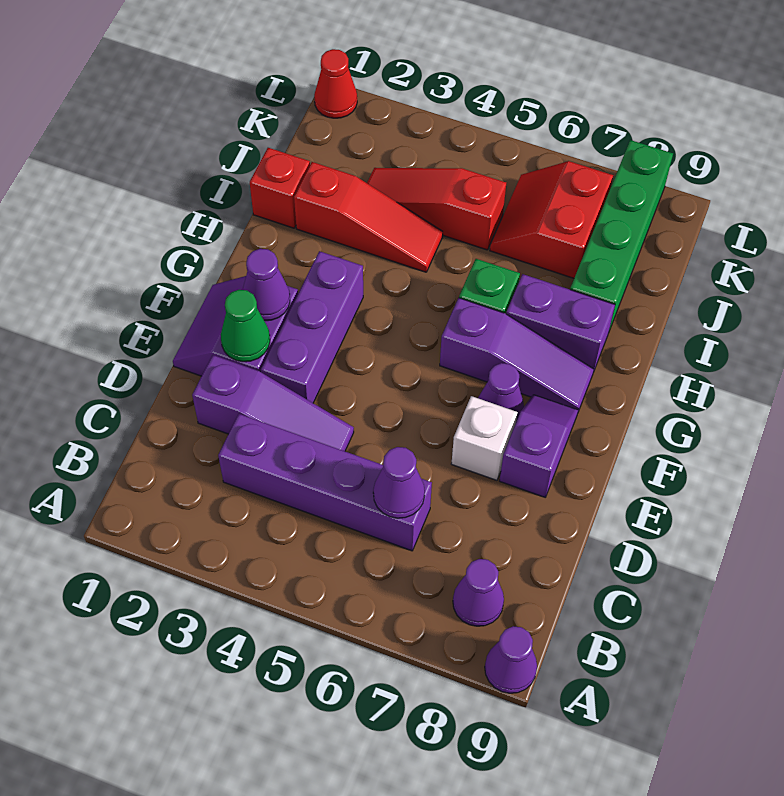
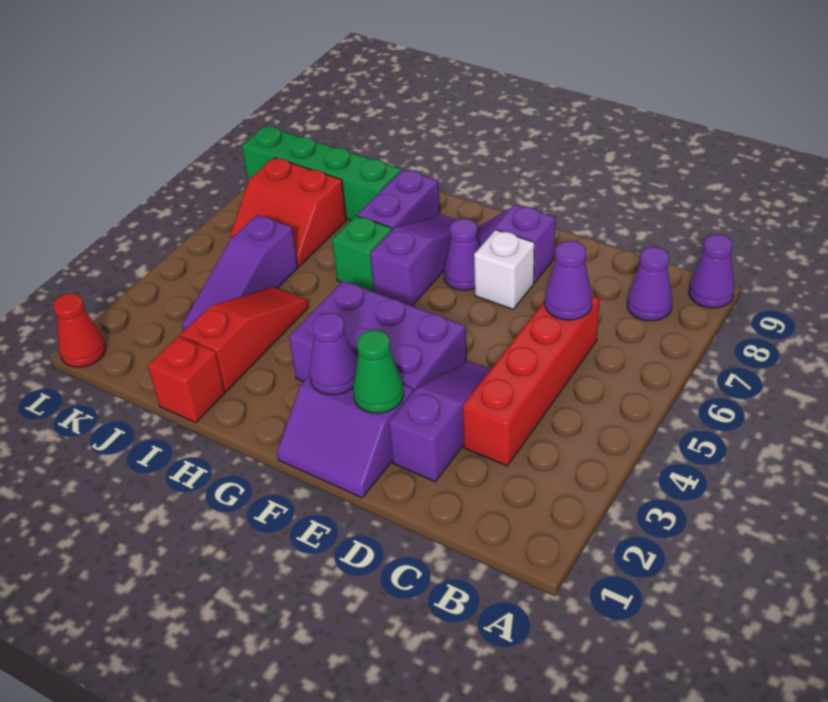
purple brick C3:C6 level 1 -> red brick C3:C6 level 1
purple brick E3:G3 level 1 -> purple brick E3:G4 level 1
red slope J3:J5 level 1 top 5 -> purple slope J3:J5 level 1 top 5

